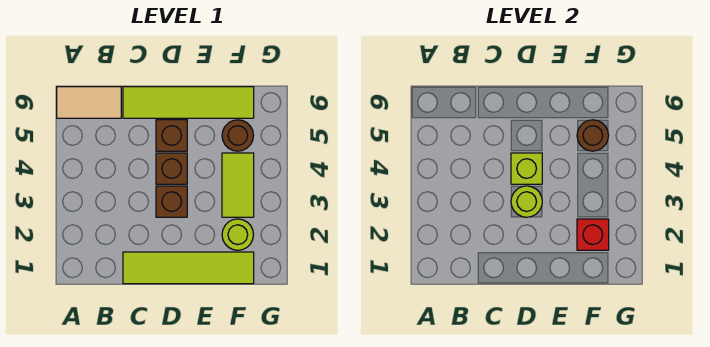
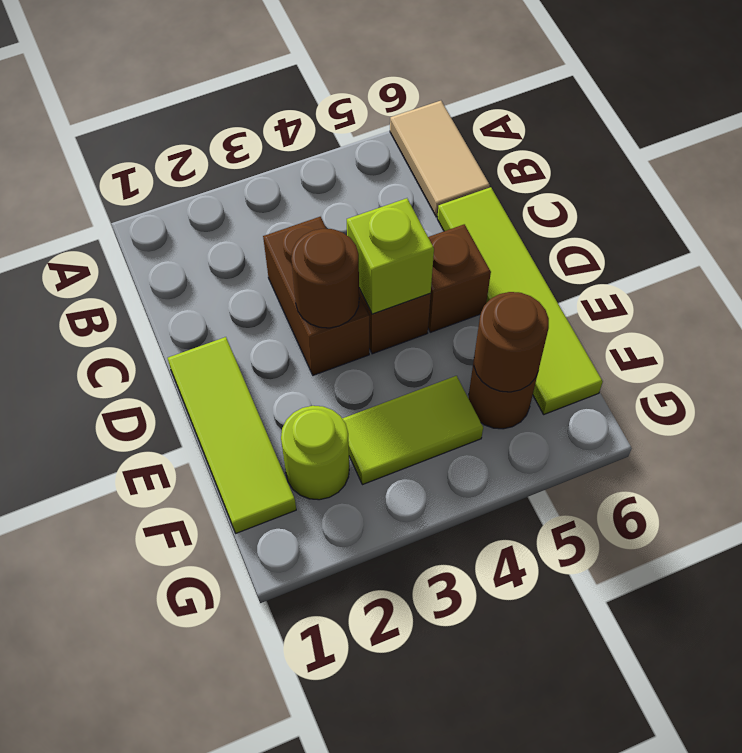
lime tile C1:F1 level 1 -> lime tile D1:F1 level 1
brown brick D3 level 1 -> brown brick C3:D3 level 1
lime round brick D3 level 2 -> brown round brick D3 level 2
red brick F2 level 2 -> none

